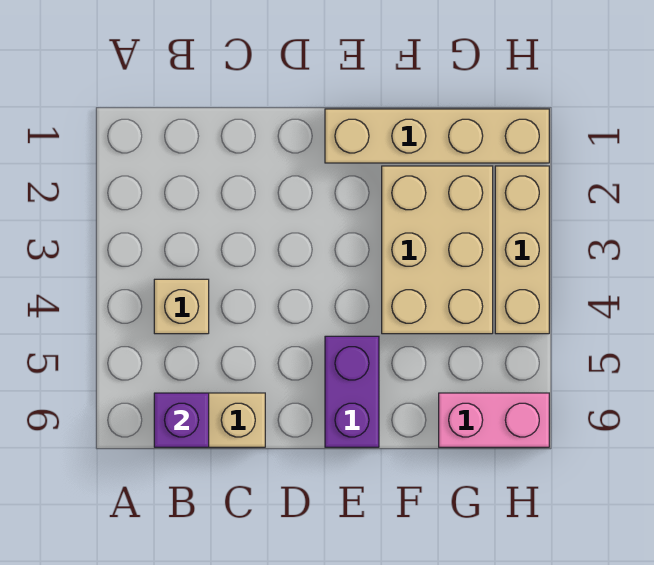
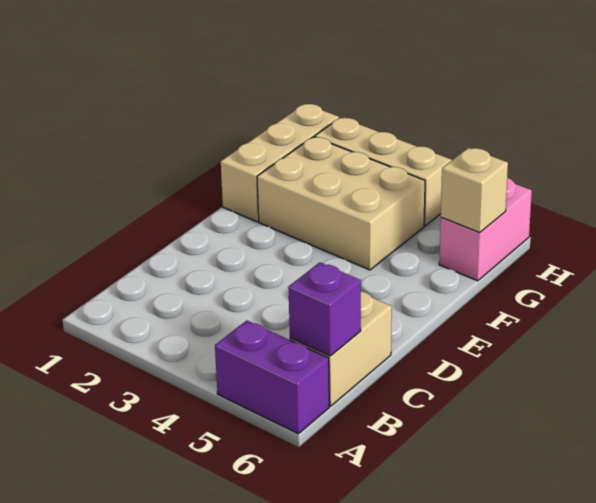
tan brick B4 level 1 -> tan brick G6 level 2
tan brick E1:H1 level 1 -> tan brick F1:H1 level 1
purple brick E5:E6 level 1 -> purple brick A5:A6 level 1

